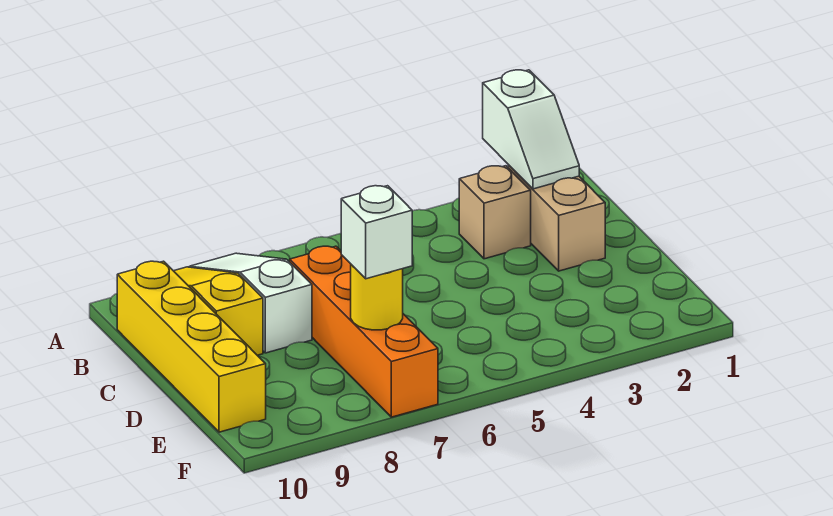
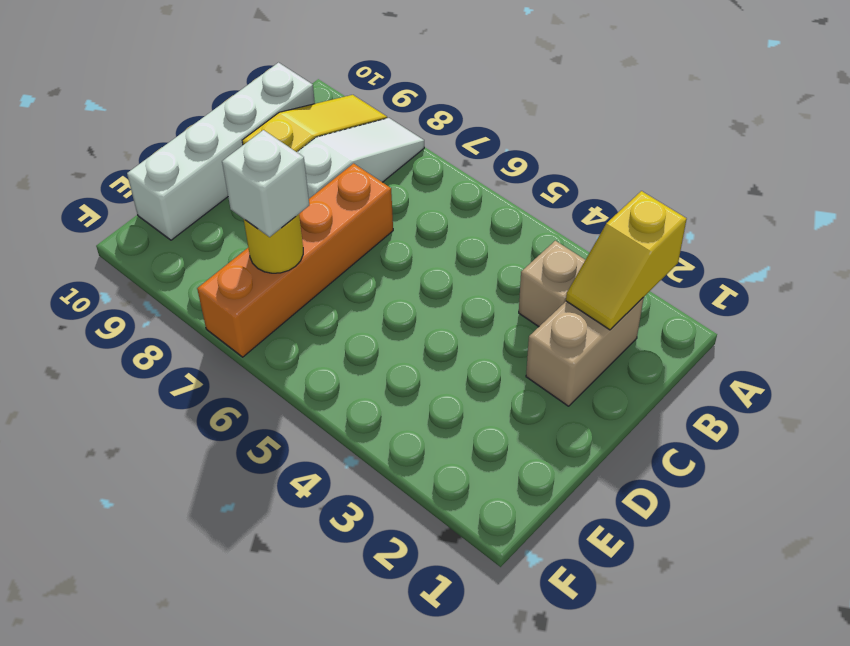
white slope A2:B2 level 2 top A -> yellow slope A2:B2 level 2 top A
yellow brick B10:E10 level 1 -> white brick B10:E10 level 1

